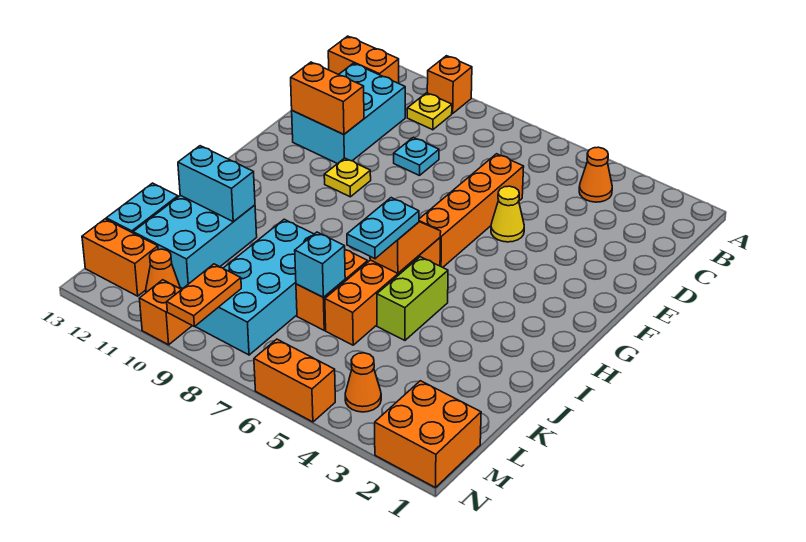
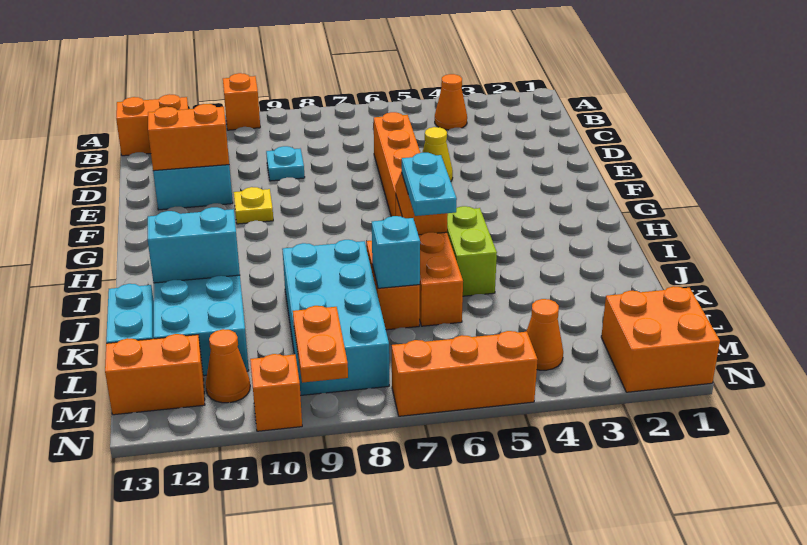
yellow plate B10 level 1 -> none
orange brick N5:N6 level 1 -> orange brick N5:N7 level 1

